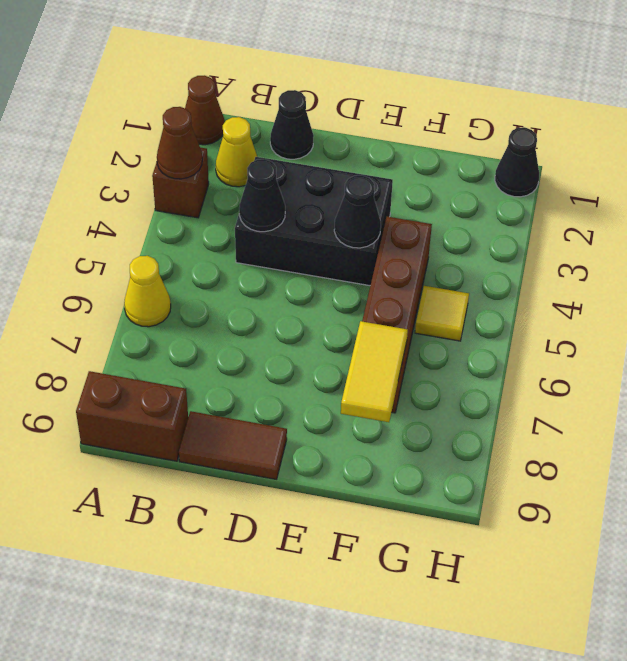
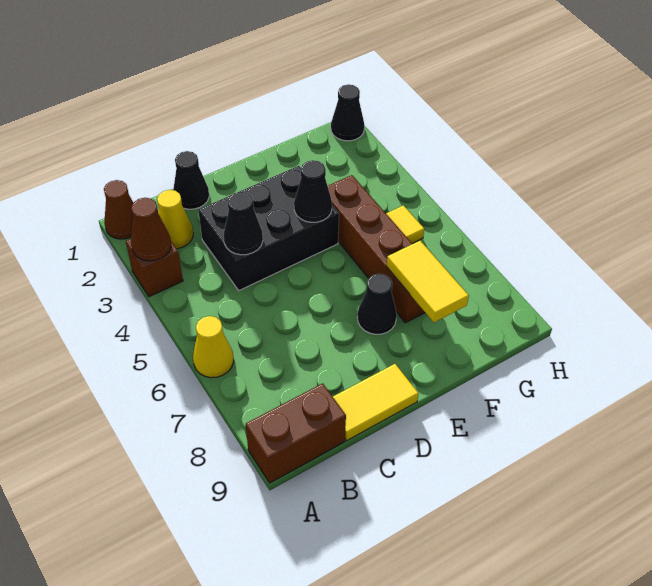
brown tile C9:D9 level 1 -> yellow tile C9:D9 level 1
none -> black cone E7 level 1

